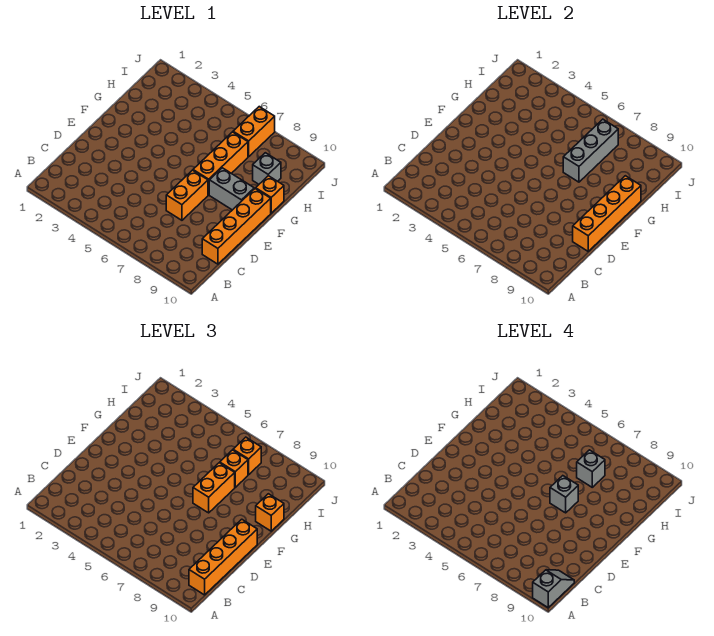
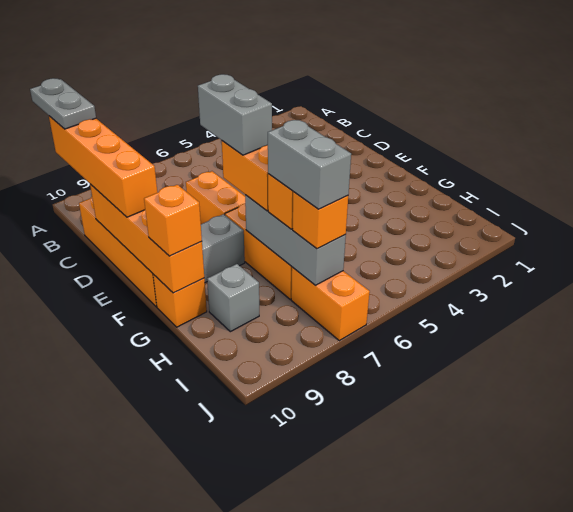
grey slope A10:B10 level 4 top A -> grey plate A10:B10 level 4
grey brick F7 level 4 -> grey brick E7:F7 level 4
grey brick H7 level 4 -> grey brick H7:I7 level 4

